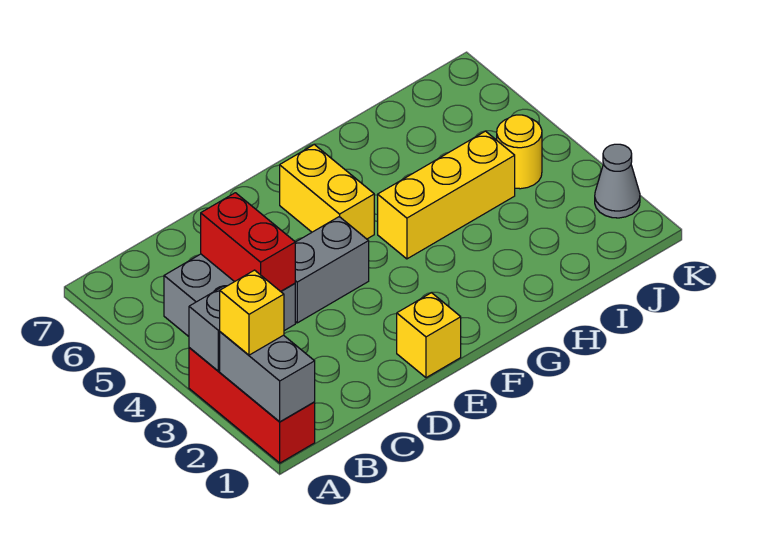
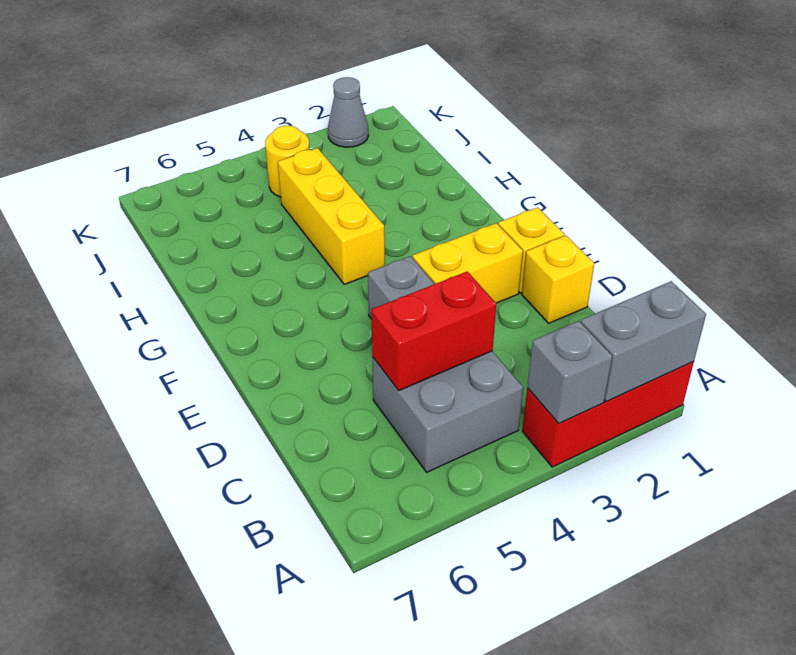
yellow brick A2 level 3 -> yellow brick D1 level 1
yellow brick F5:F6 level 1 -> yellow brick E2:E3 level 1

